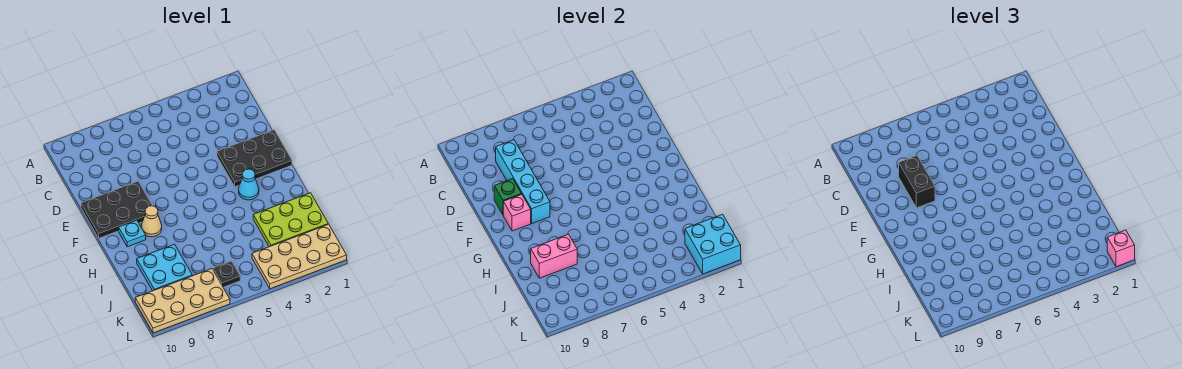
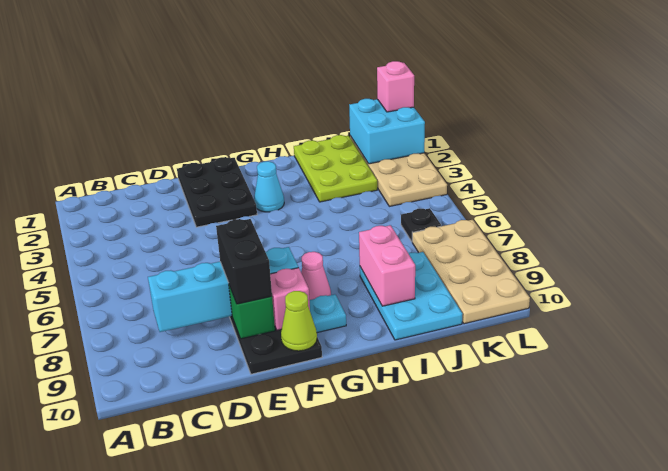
black brick D8:E8 level 3 -> black brick E8:E9 level 3
none -> lime cone F10 level 2
tan cone G8 level 1 -> pink cone G8 level 1
cyan plate I8:J9 level 1 -> cyan plate I8:J10 level 1

